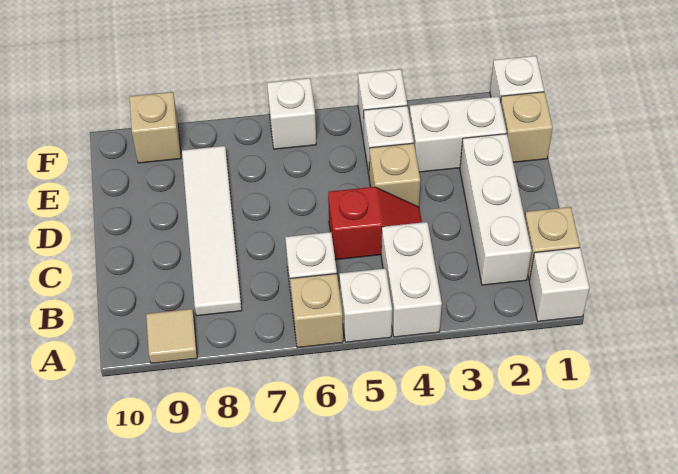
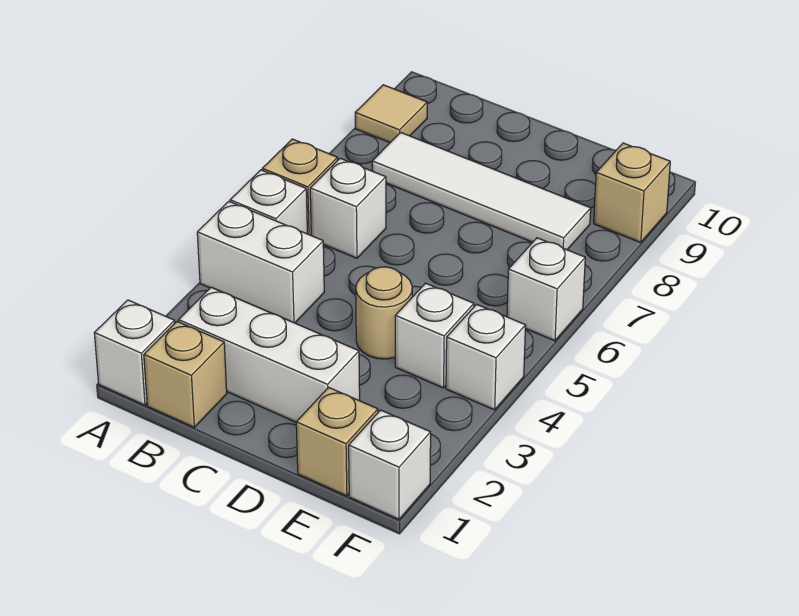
red slope C4:C5 level 1 top 5 -> none
tan brick D4 level 1 -> tan round brick D4 level 1
white brick E2:E3 level 1 -> none

